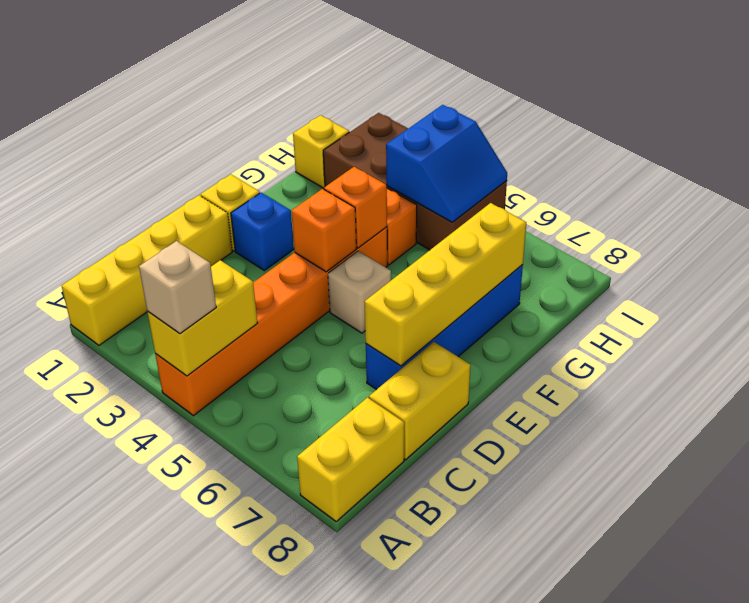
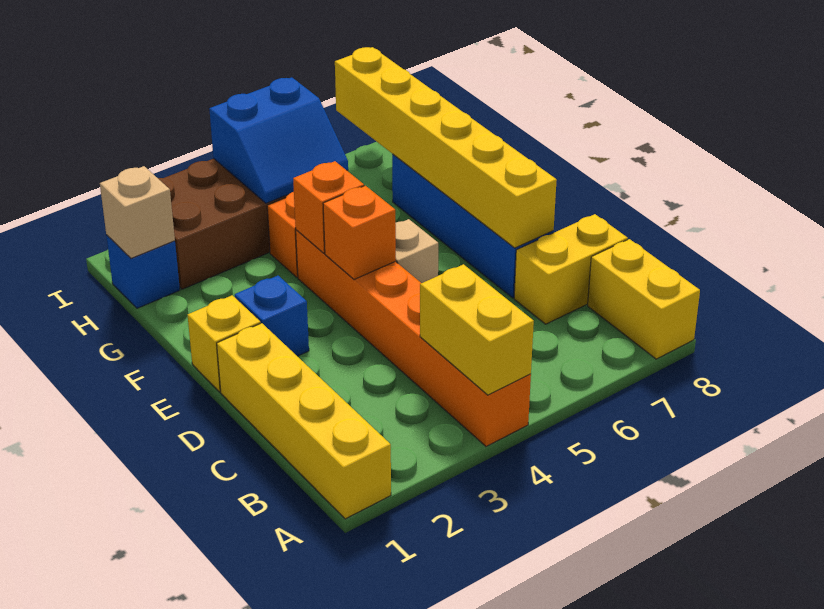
tan brick A4 level 3 -> tan brick H1 level 2
yellow brick C8:D8 level 1 -> yellow brick C7:C8 level 1
yellow brick D7:G7 level 2 -> yellow brick D7:I7 level 2
yellow brick H1 level 1 -> blue brick H1 level 1
blue slope H4:I5 level 2 top 4 -> blue slope H4:I5 level 2 top I

